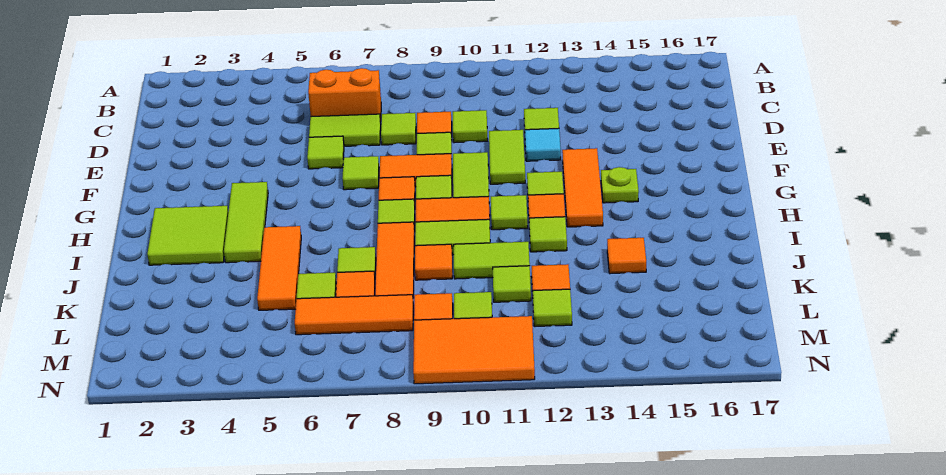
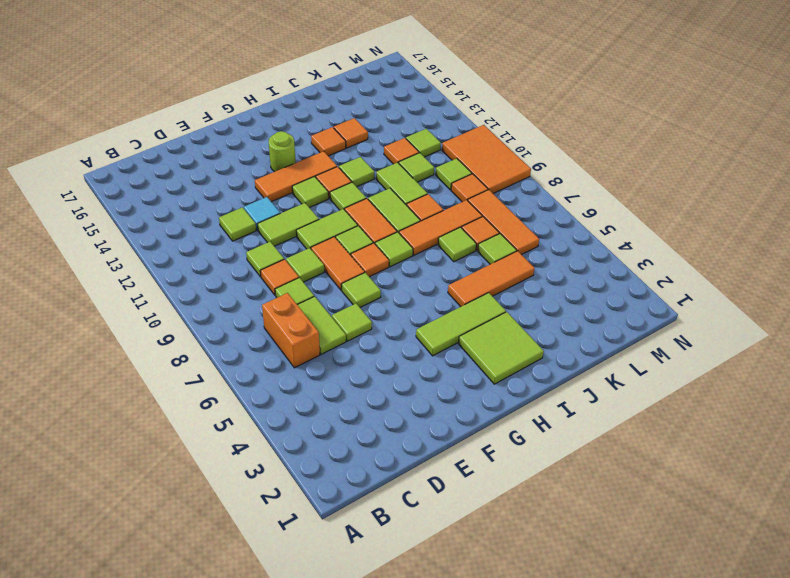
lime plate G14 level 1 -> lime round brick G14 level 1
none -> orange tile I14 level 1

